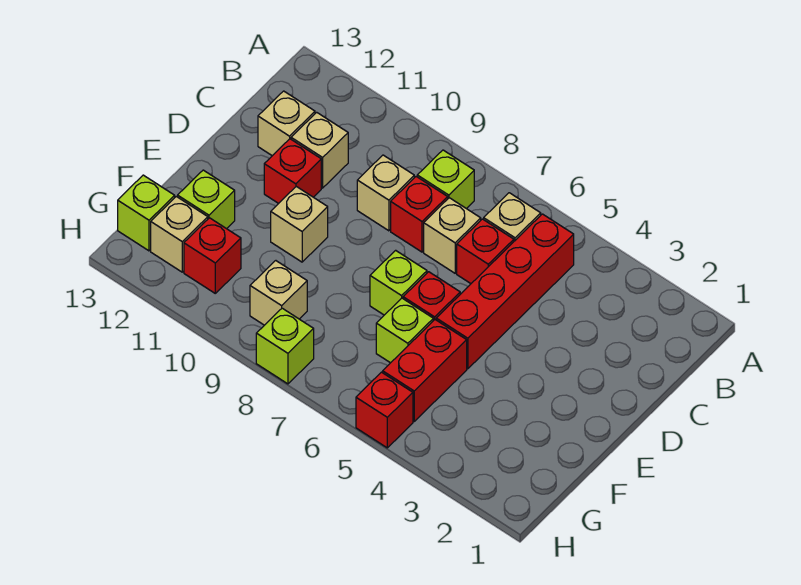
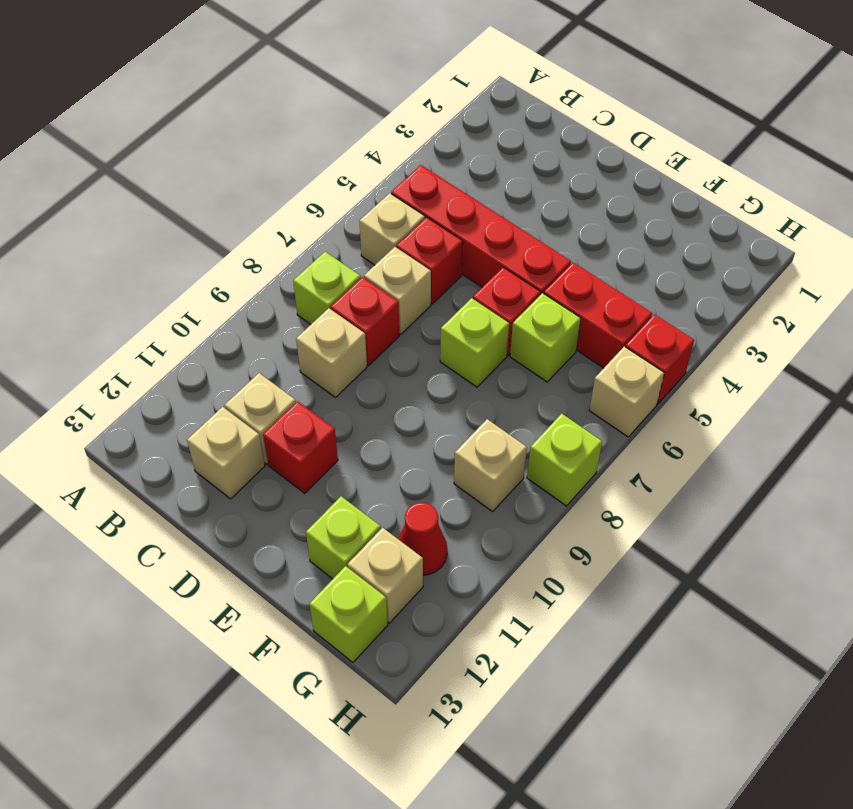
tan brick E10 level 1 -> tan brick H6 level 1
red brick G11 level 1 -> red cone G11 level 1

